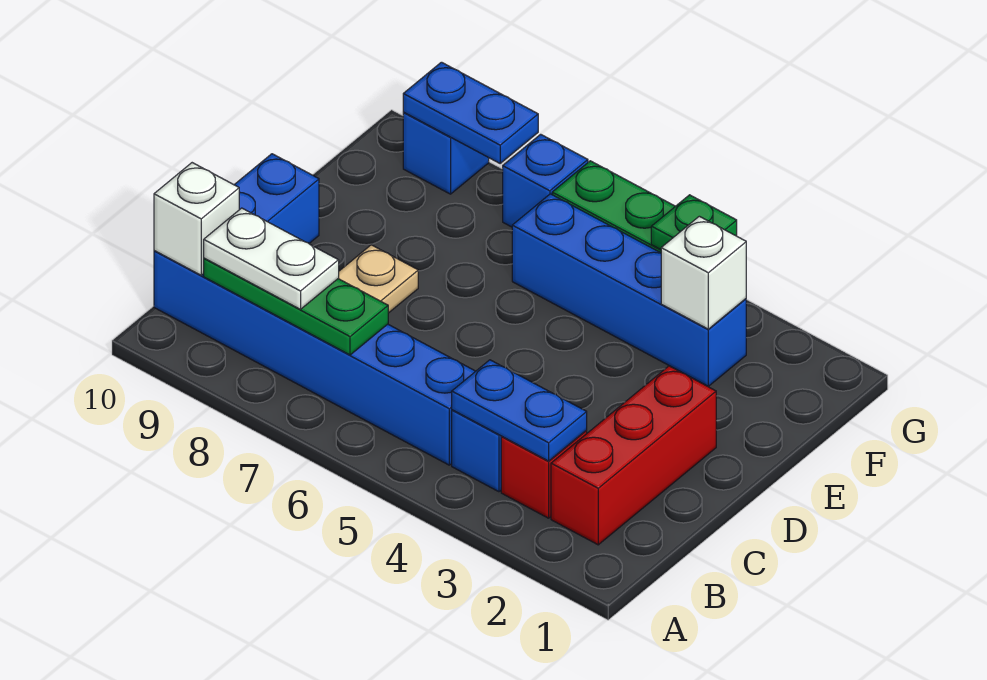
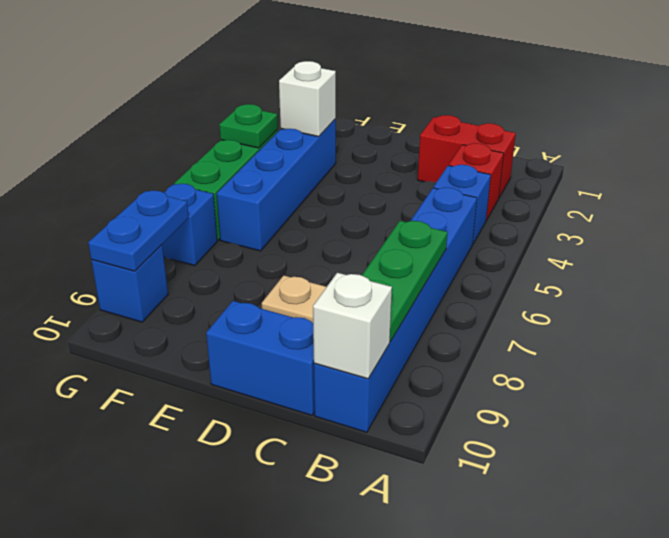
red brick B2:D2 level 1 -> red brick B2:C2 level 1
blue plate B3:B4 level 2 -> none
white plate B8:B9 level 3 -> none

